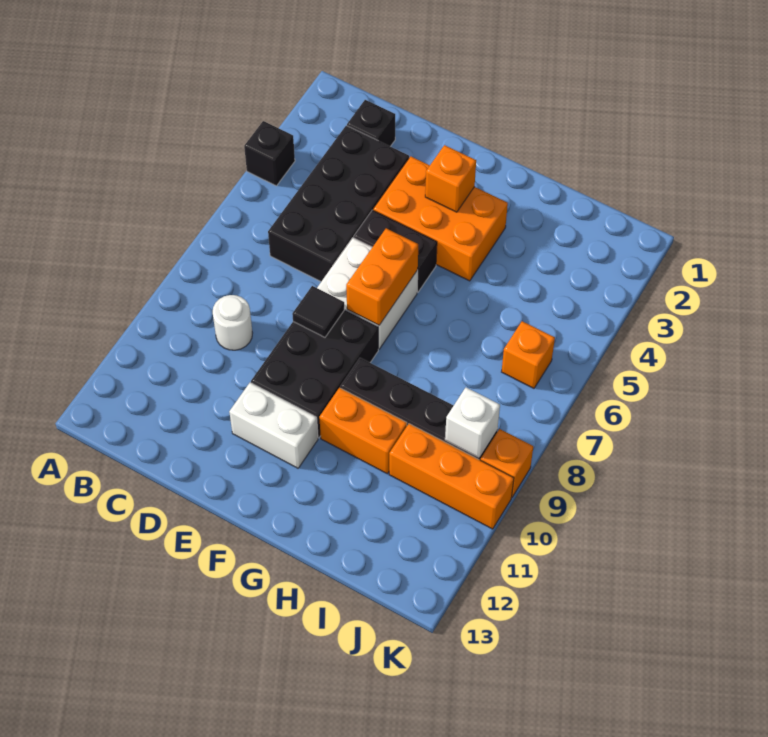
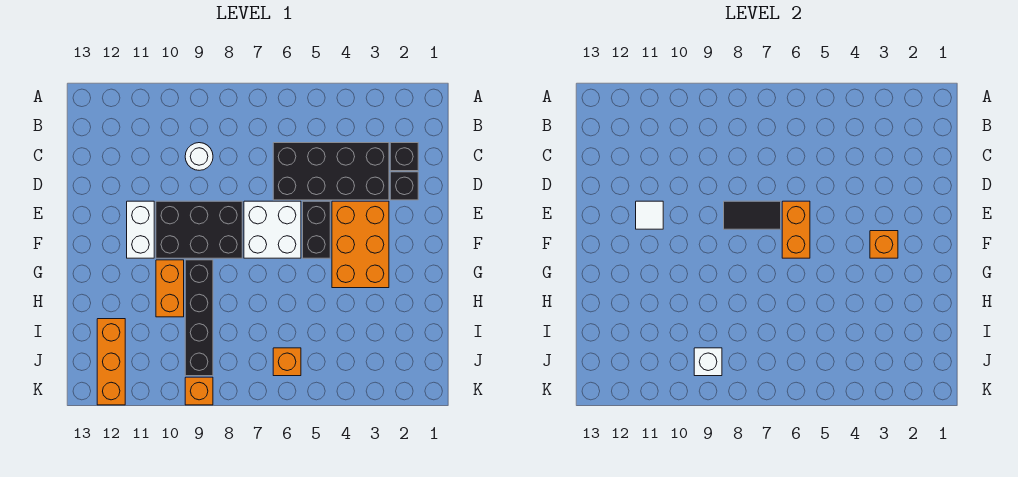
black brick A4 level 1 -> black brick D2 level 1
black tile E8 level 2 -> black tile E7:E8 level 2
none -> white tile E11 level 2
orange brick F6:F7 level 2 -> orange brick E6:F6 level 2
orange brick I10:K10 level 1 -> orange brick I12:K12 level 1

